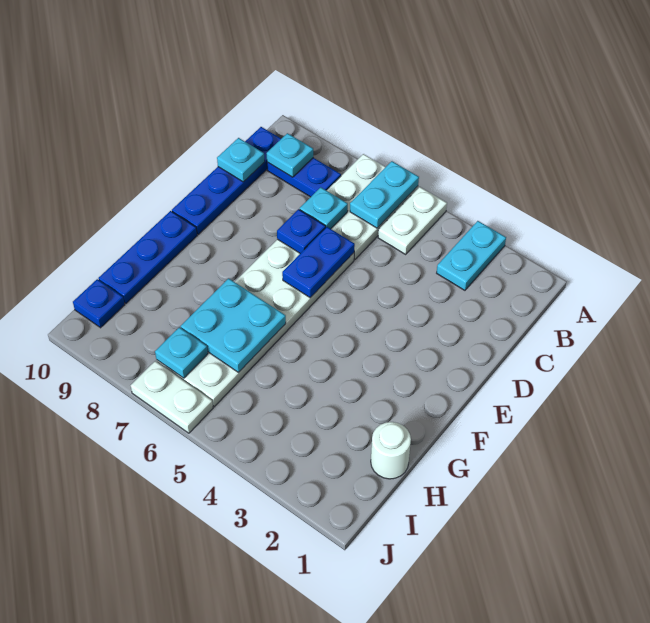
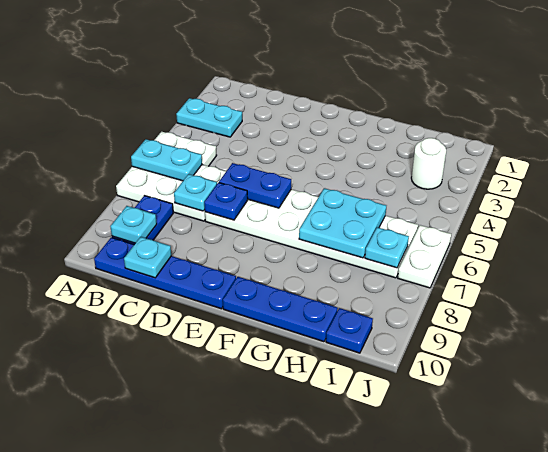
white round brick H1 level 1 -> white round brick I3 level 1

